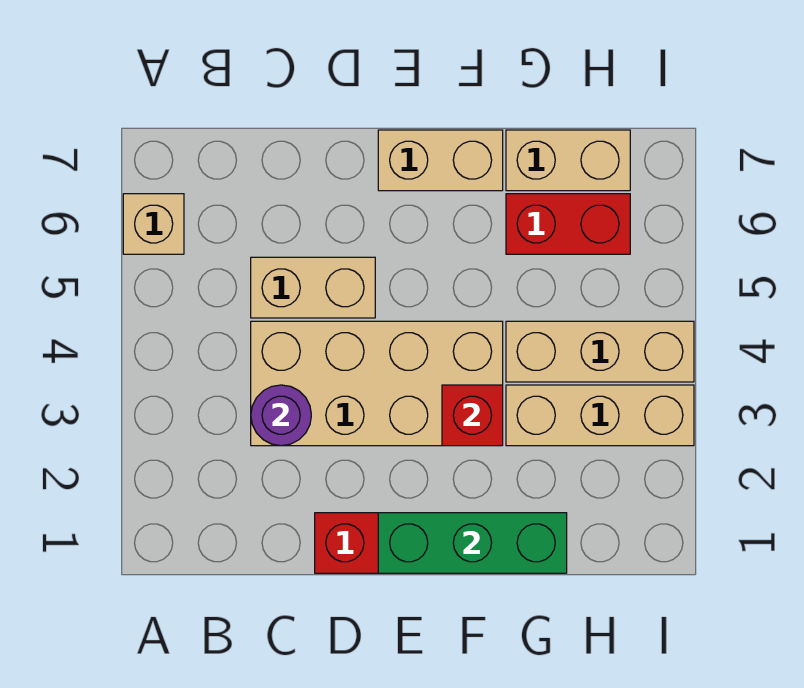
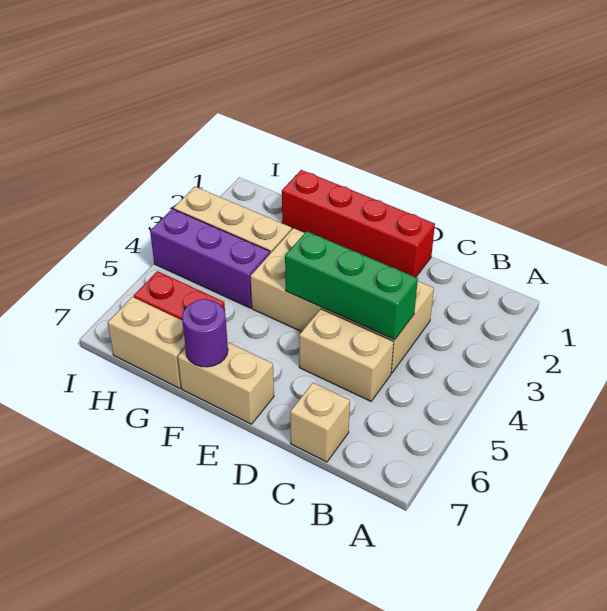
tan brick A6 level 1 -> tan brick C7 level 1
purple round brick C3 level 2 -> purple round brick F7 level 2
green brick E1:G1 level 2 -> green brick C4:E4 level 2
red brick F3 level 2 -> none
tan brick G4:I4 level 1 -> purple brick G4:I4 level 1

